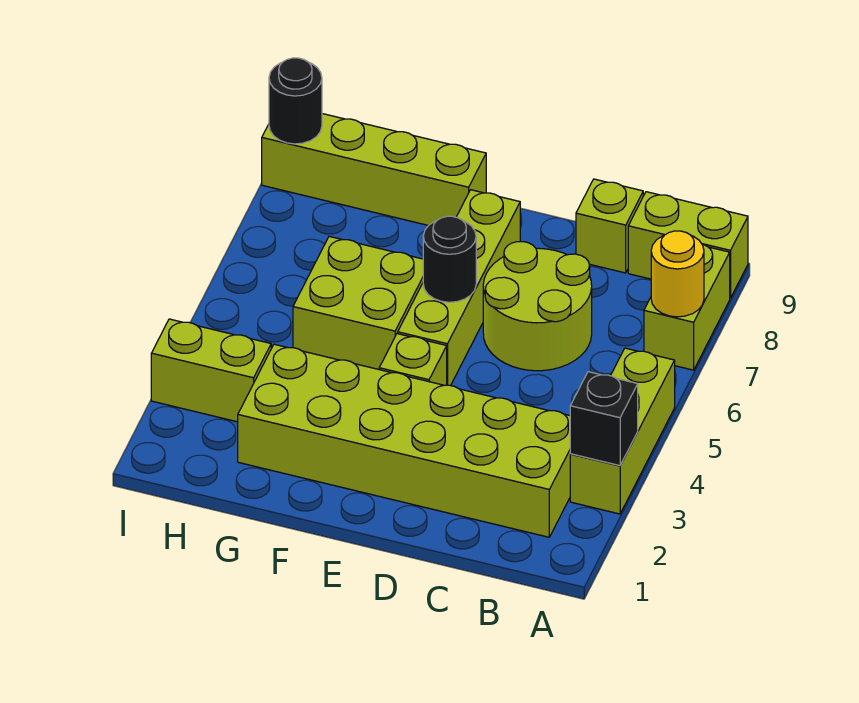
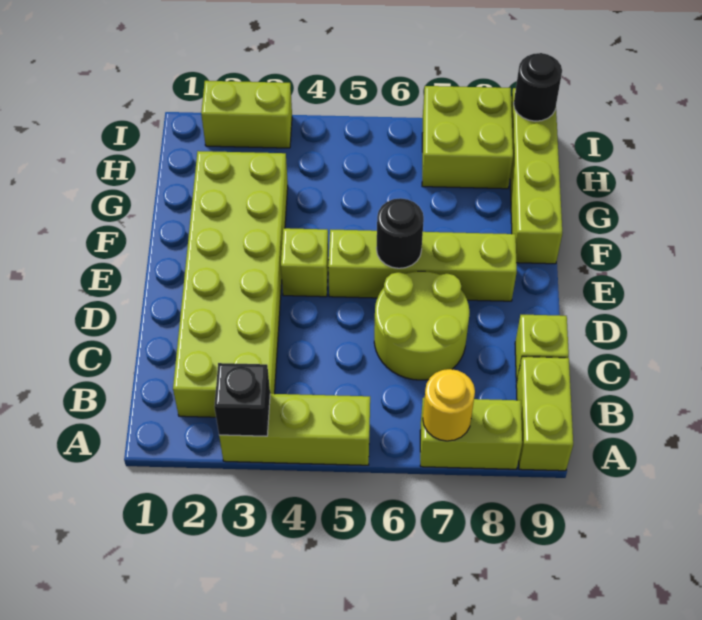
lime brick F5:G6 level 1 -> lime brick H7:I8 level 1
lime brick H3:I3 level 1 -> lime brick I2:I3 level 1

